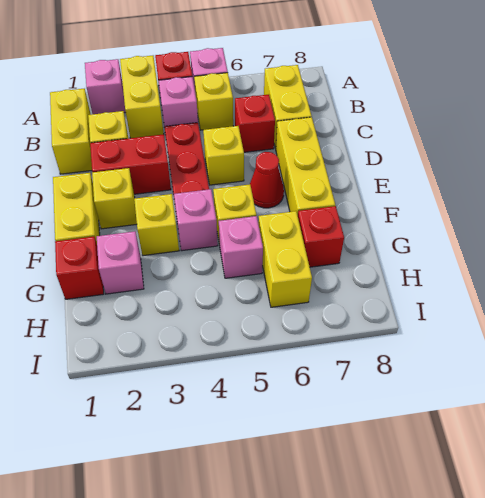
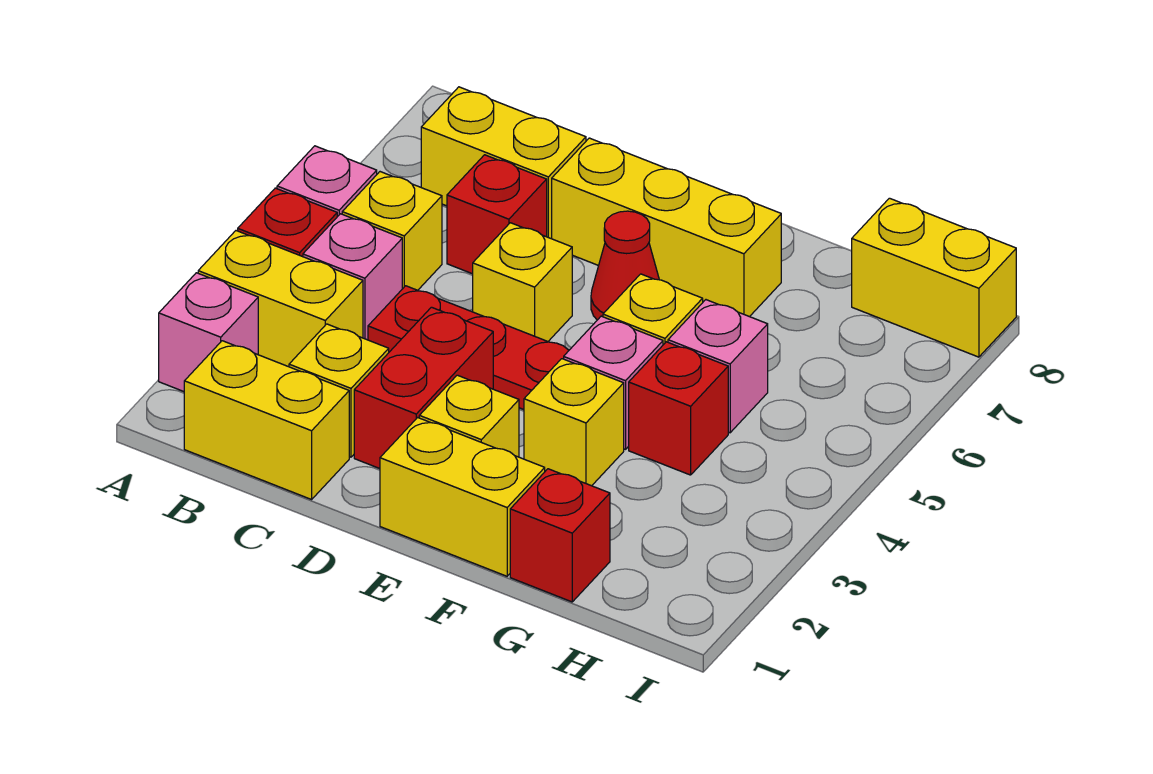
pink brick G2 level 1 -> none
yellow brick G6:H6 level 1 -> yellow brick H8:I8 level 1
red brick G7 level 1 -> red brick G4 level 1

